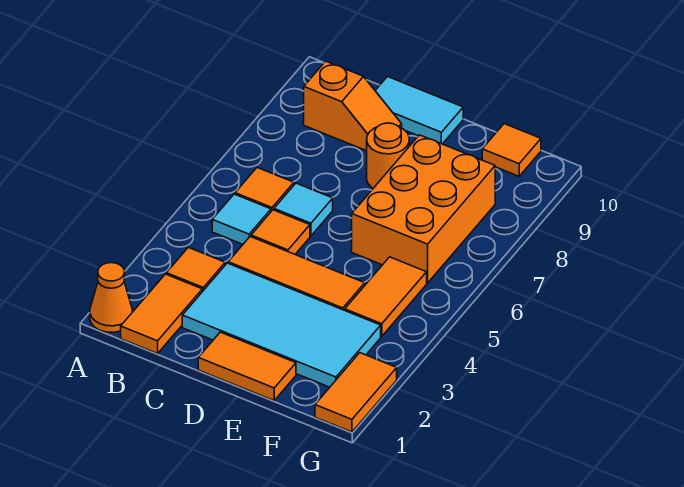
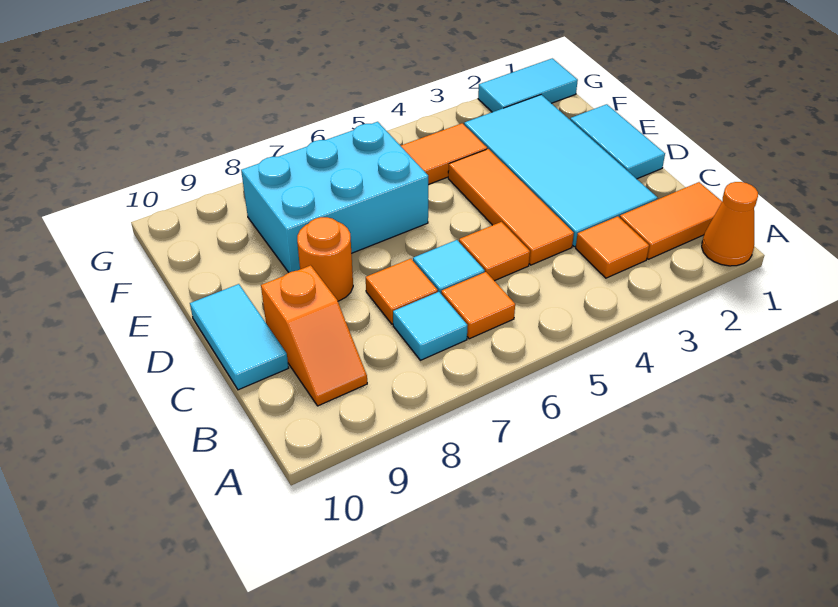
cyan tile B5 level 1 -> cyan tile B7 level 1
orange slope B9:C9 level 1 top B -> orange slope B9:C9 level 1 top C
orange tile D1:E1 level 1 -> cyan tile D1:E1 level 1
orange brick E6:F8 level 1 -> cyan brick E6:F8 level 1
orange tile F10 level 1 -> orange tile C7 level 1
orange tile G1:G2 level 1 -> cyan tile G1:G2 level 1

